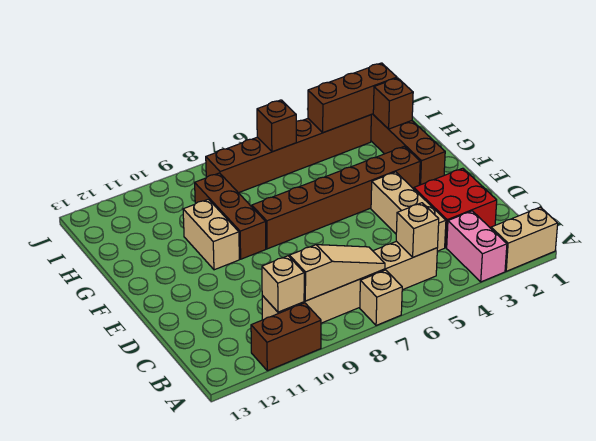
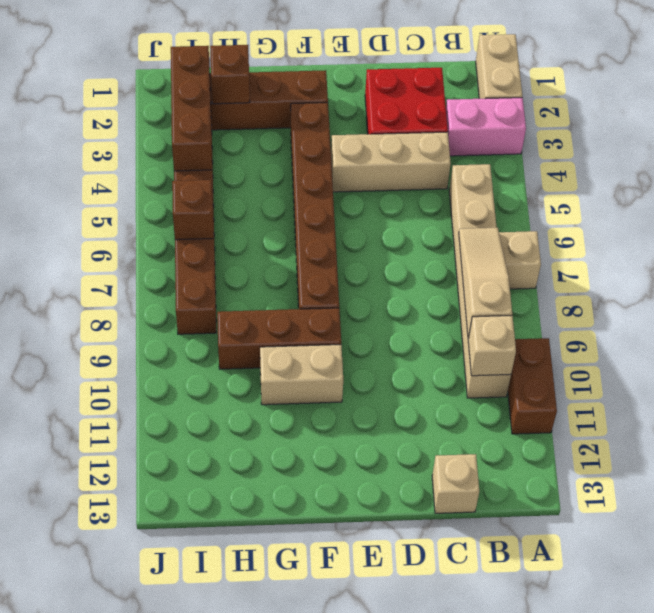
tan brick B5 level 2 -> tan brick C13 level 1

